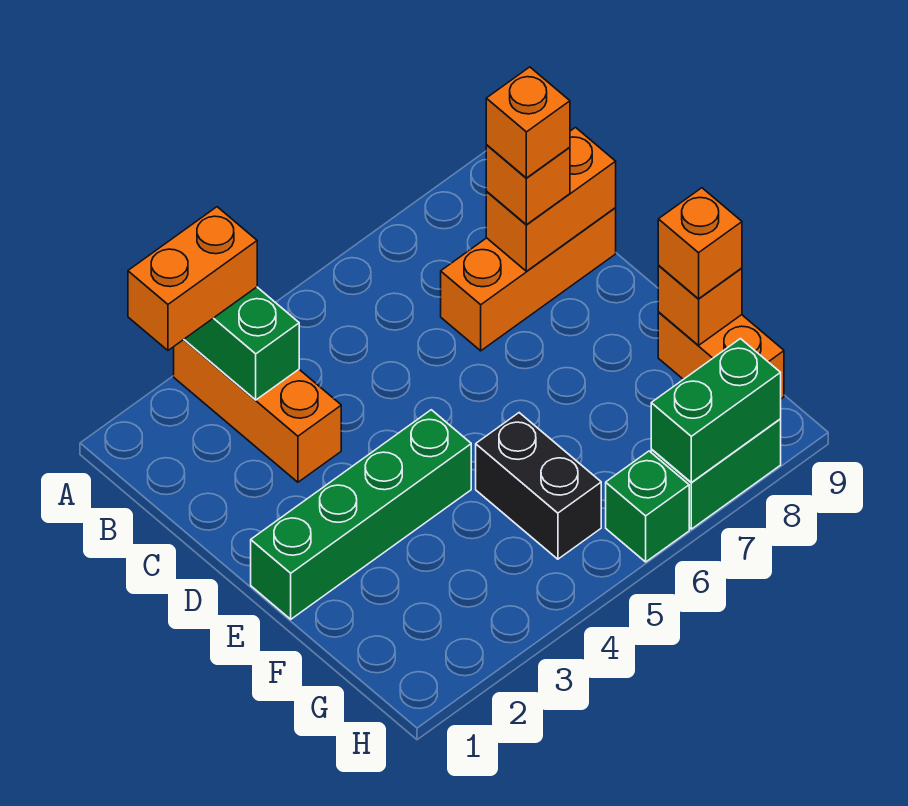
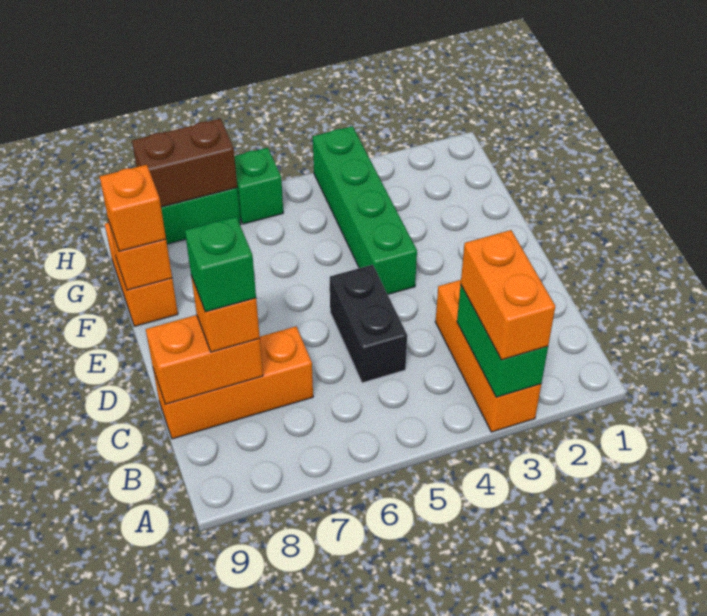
orange brick A2:A3 level 3 -> orange brick A3:B3 level 3
orange brick C8 level 4 -> green brick C8 level 4
green brick E1:E4 level 1 -> green brick E4:H4 level 1
black brick F5:G5 level 1 -> black brick C5:D5 level 1
green brick H7:H8 level 2 -> brown brick H7:H8 level 2

